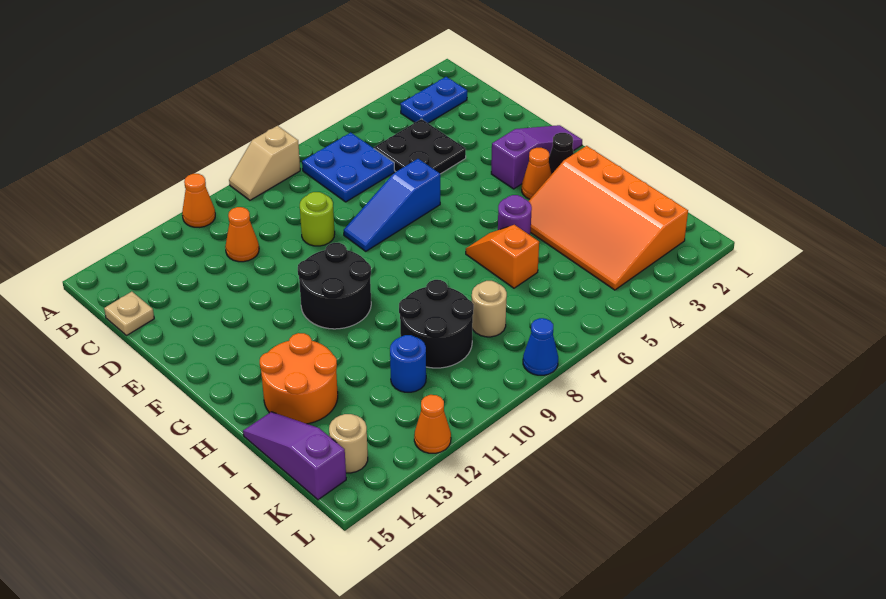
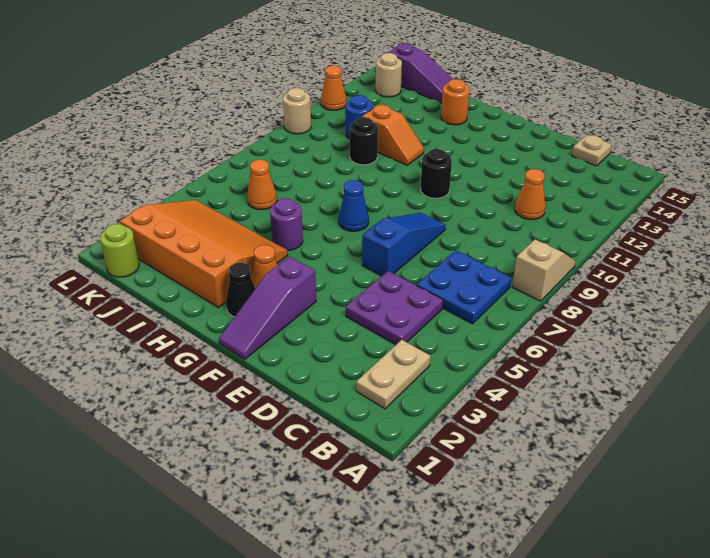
orange cone A11 level 1 -> orange cone J6 level 1
blue plate B2:B3 level 1 -> tan plate B2:B3 level 1
black plate C4:D5 level 1 -> purple plate C4:D5 level 1
lime round brick D9 level 1 -> lime round brick K1 level 1
black round brick F10:G11 level 1 -> black round brick F10 level 1
orange slope H6:I6 level 1 top I -> orange slope H11:I11 level 1 top I
orange round brick H13:I14 level 1 -> orange round brick H14 level 1
black round brick I9:J10 level 1 -> black round brick I10 level 1
tan round brick J8 level 1 -> tan round brick L10 level 1
blue cone L8 level 1 -> blue cone G7 level 1

